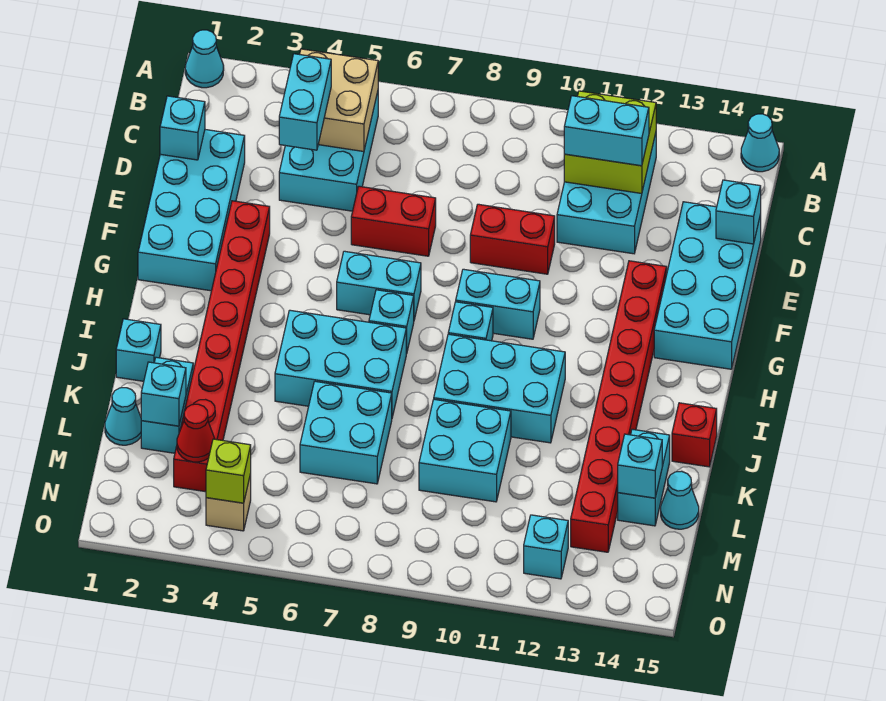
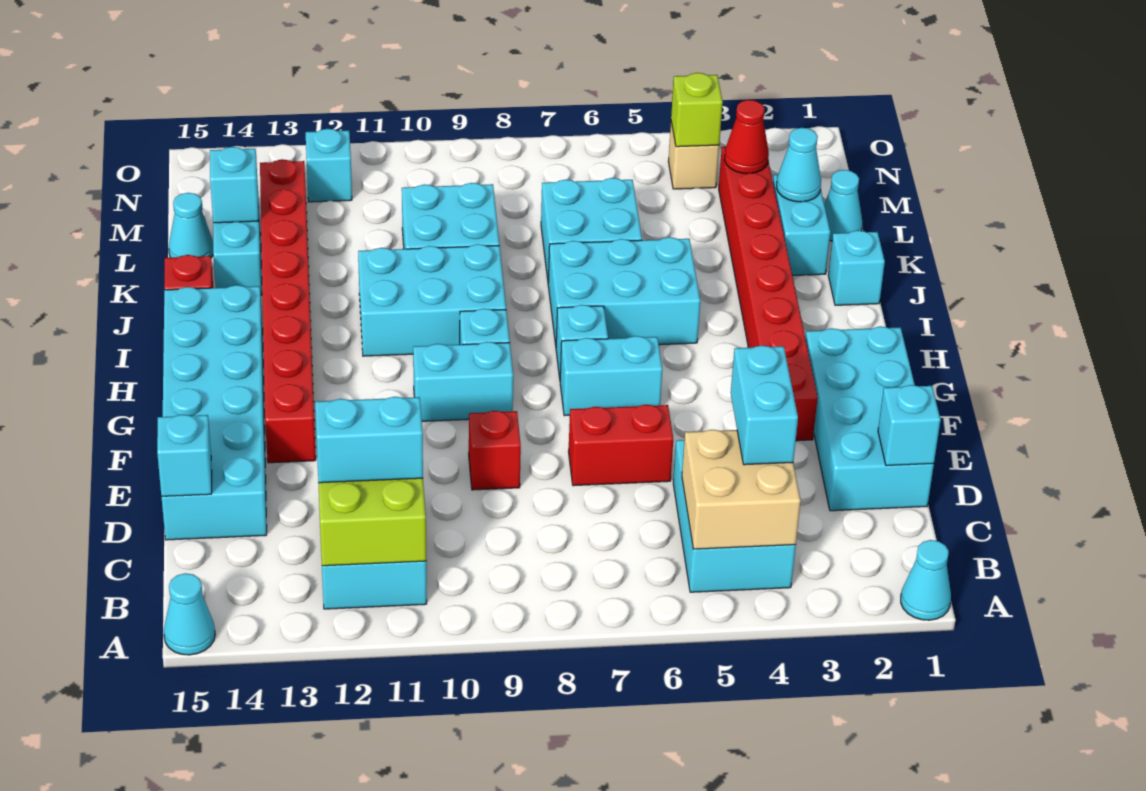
cyan brick D14:G15 level 1 -> cyan brick D14:I15 level 1
red brick E9:E10 level 1 -> red brick E9 level 1
cyan brick L2 level 2 -> cyan cone L2 level 2

